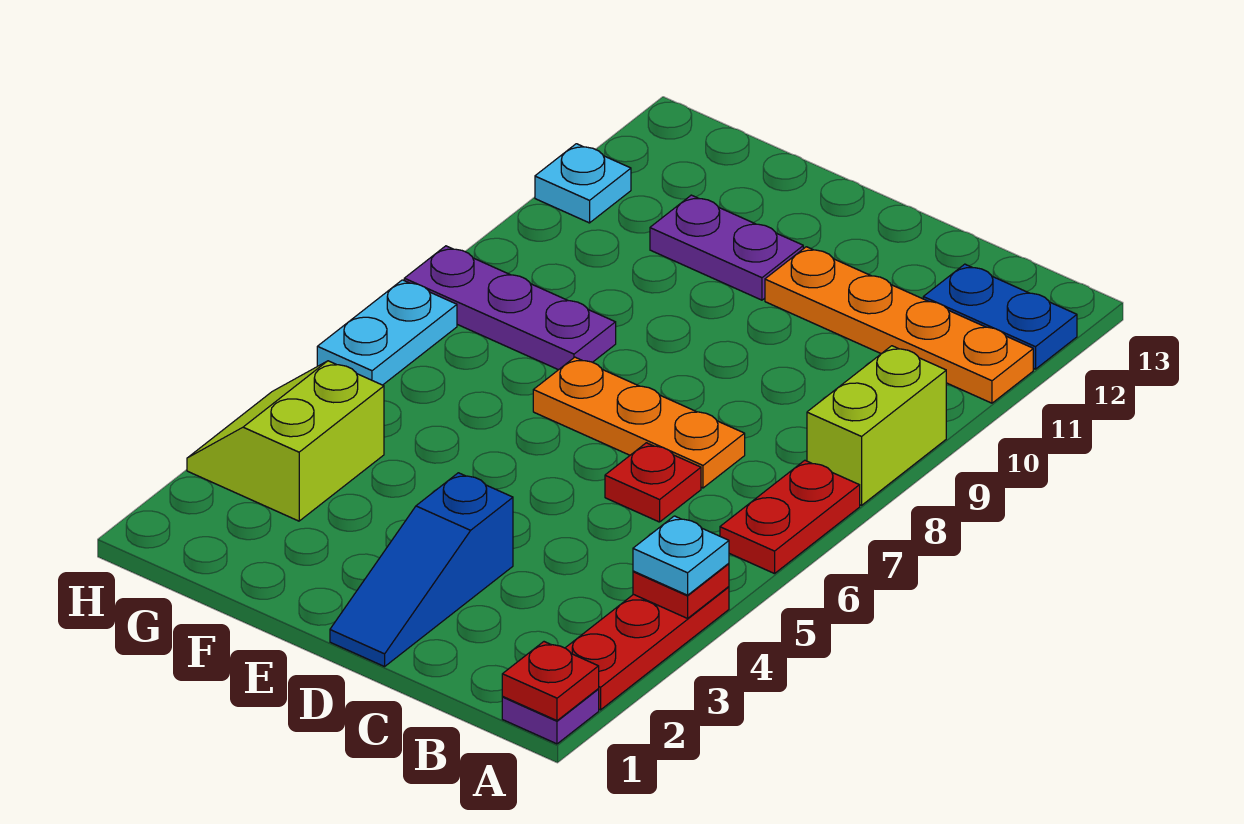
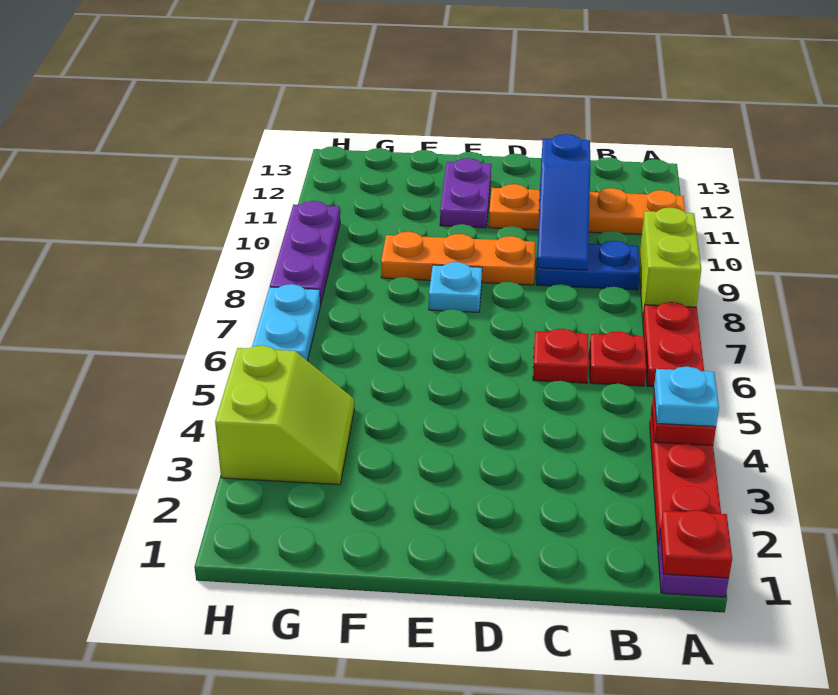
blue plate A12:B12 level 1 -> blue plate B9:C9 level 1
none -> red plate B6 level 1
orange plate C7:E7 level 1 -> orange plate D9:F9 level 1
blue slope D1:D3 level 1 top 3 -> blue slope C9:C11 level 2 top 11
purple plate E11:F11 level 1 -> purple plate E11:E12 level 1
purple plate F8:H8 level 1 -> purple plate H8:H10 level 1
lime slope G3:H4 level 1 top G -> lime slope G3:H4 level 1 top H
cyan plate H11 level 1 -> cyan plate E8 level 1

